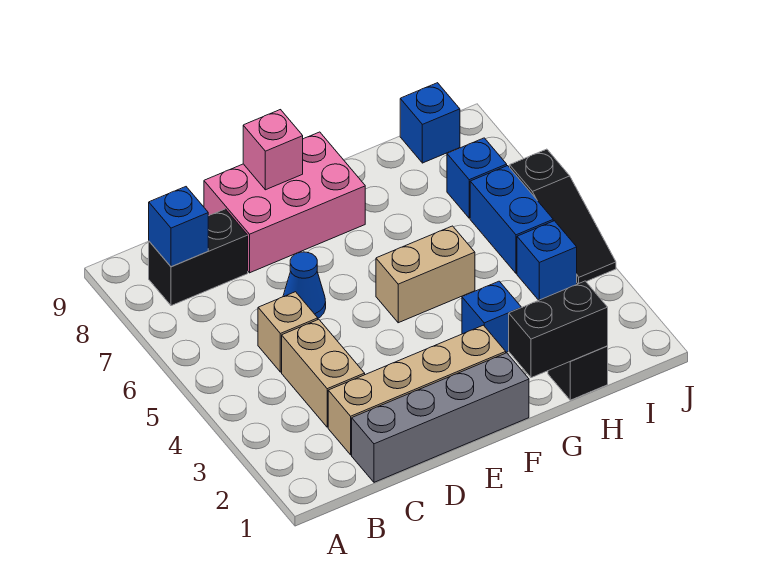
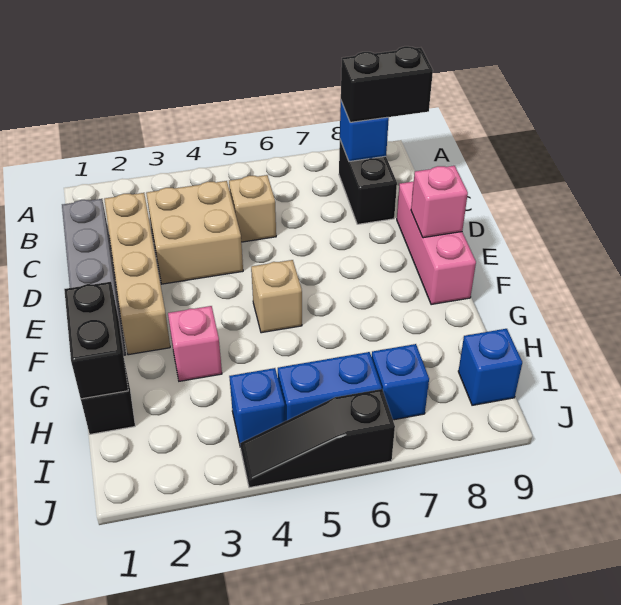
none -> black brick B8:B9 level 3
tan brick C3:C4 level 1 -> tan brick C3:D4 level 1
blue cone D6 level 1 -> none
pink brick D8:F9 level 1 -> pink brick D9:F9 level 1
tan brick F5:G5 level 1 -> tan brick F5 level 1
blue brick G3 level 1 -> pink brick G3 level 1

